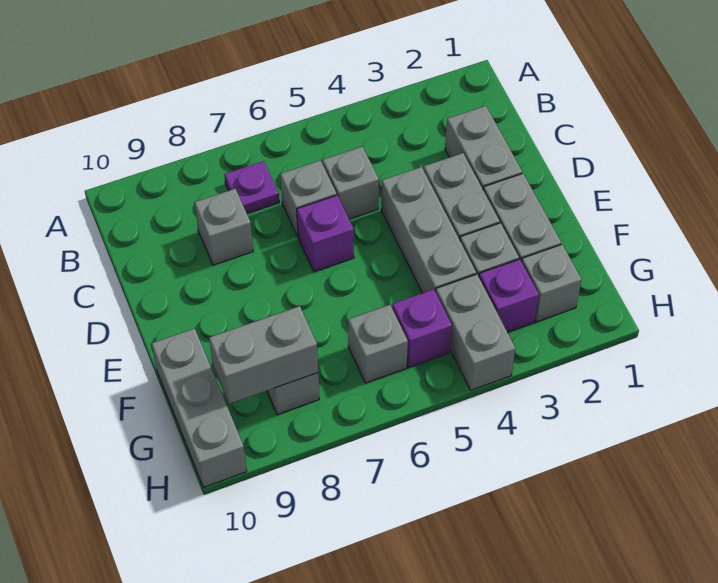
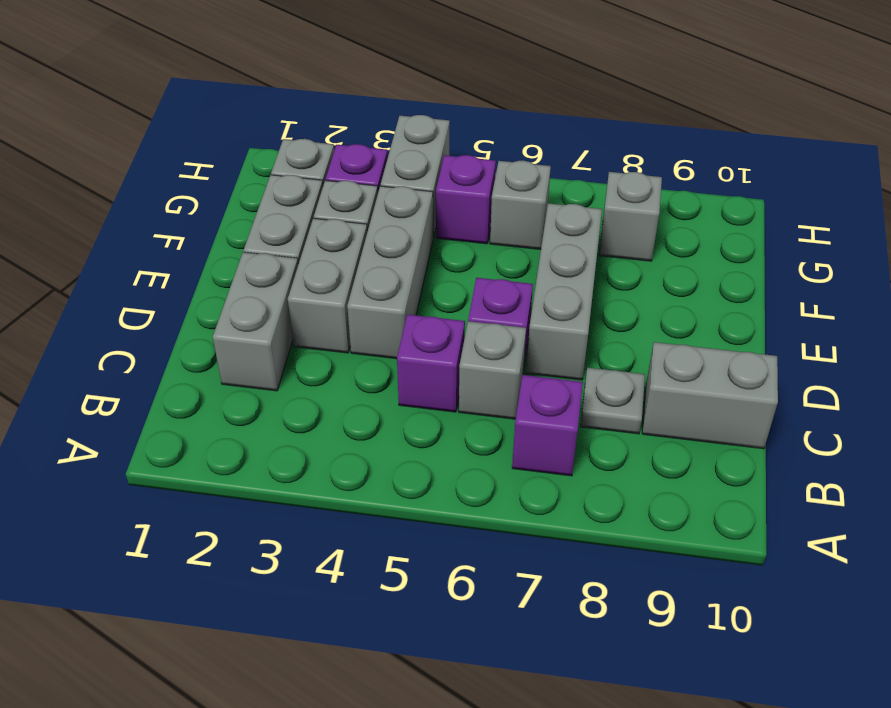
purple plate B7 level 1 -> purple brick B7 level 1
grey brick C5 level 1 -> purple brick C5 level 1
grey brick C8 level 1 -> grey plate C8 level 1
grey brick F10:H10 level 1 -> grey brick D7:F7 level 1
grey brick G8:G9 level 2 -> grey brick C9:C10 level 1

